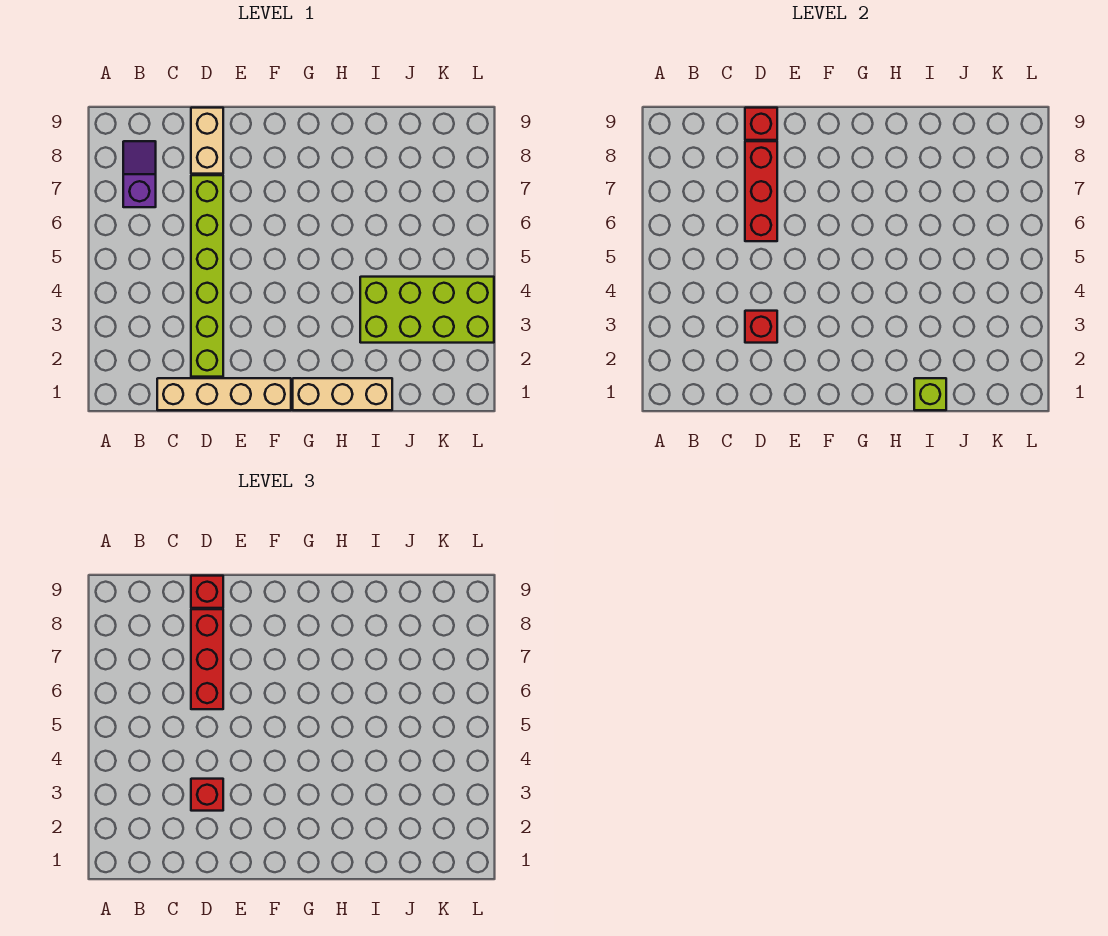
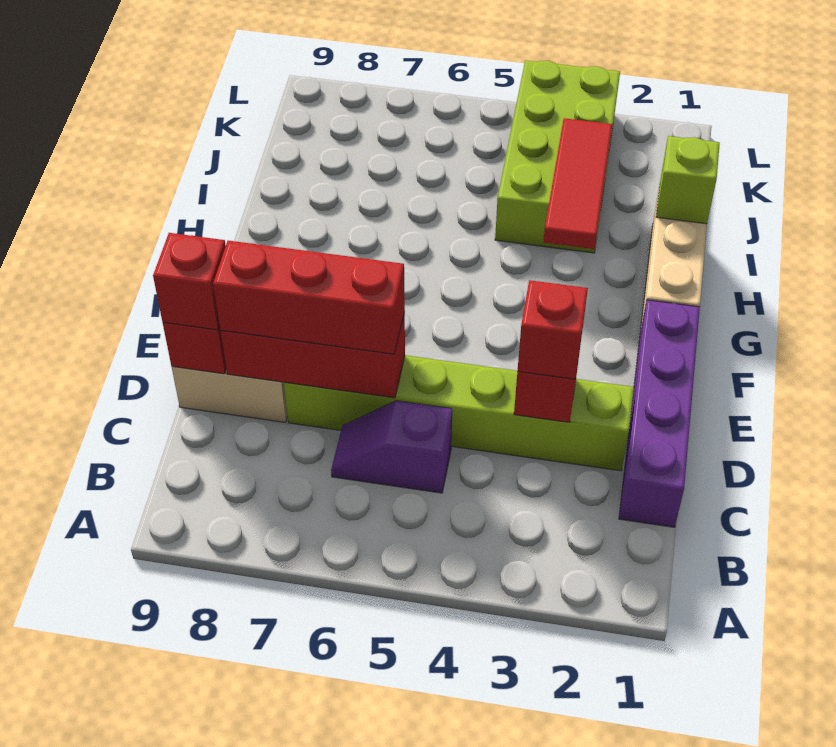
purple slope B7:B8 level 1 top 7 -> purple slope C5:C6 level 1 top 5
tan brick C1:F1 level 1 -> purple brick C1:F1 level 1
none -> red tile H3:J3 level 2

